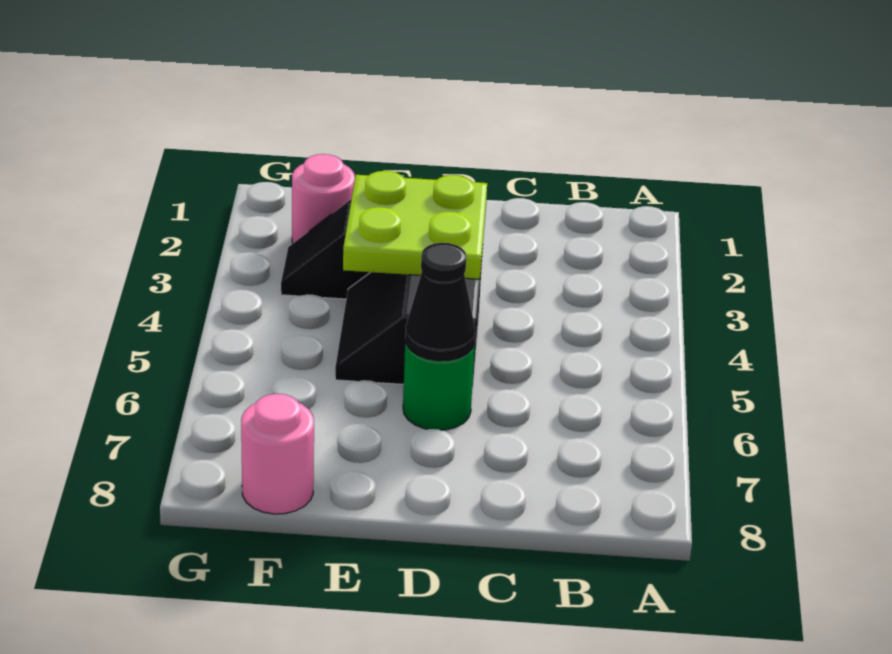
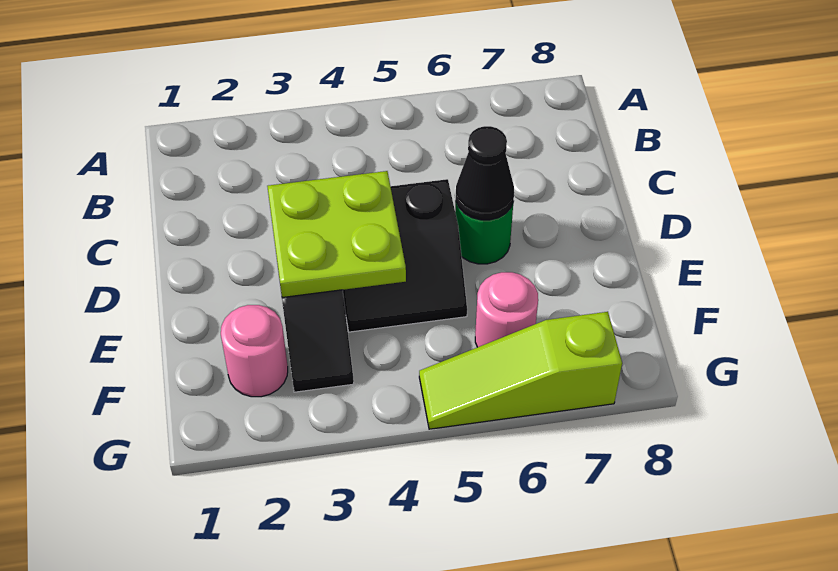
pink round brick F8 level 1 -> pink round brick F6 level 1
none -> lime slope G5:G7 level 1 top 7

